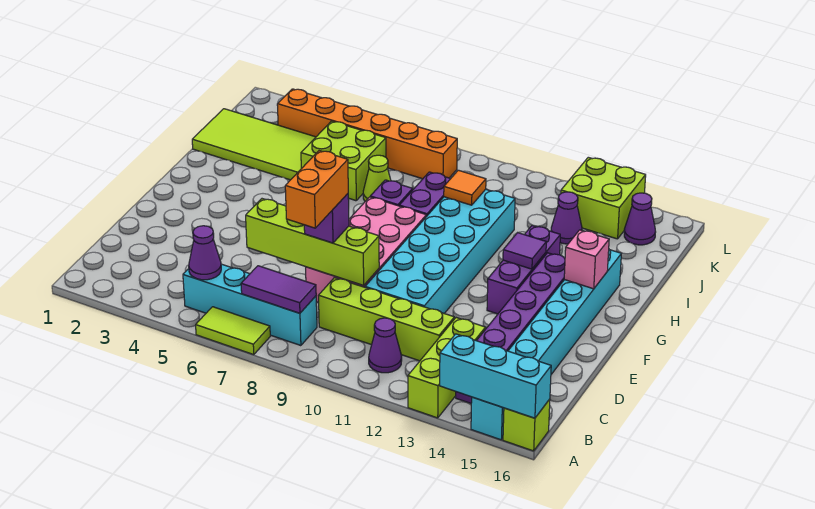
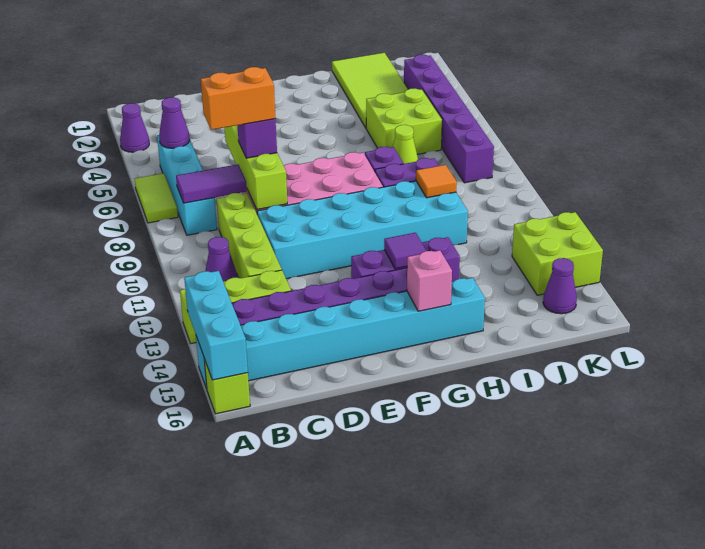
purple tile B7:B8 level 2 -> purple tile B8:C8 level 2
purple cone J13 level 1 -> purple cone A3 level 1
orange brick K3:K8 level 1 -> purple brick K3:K8 level 1

